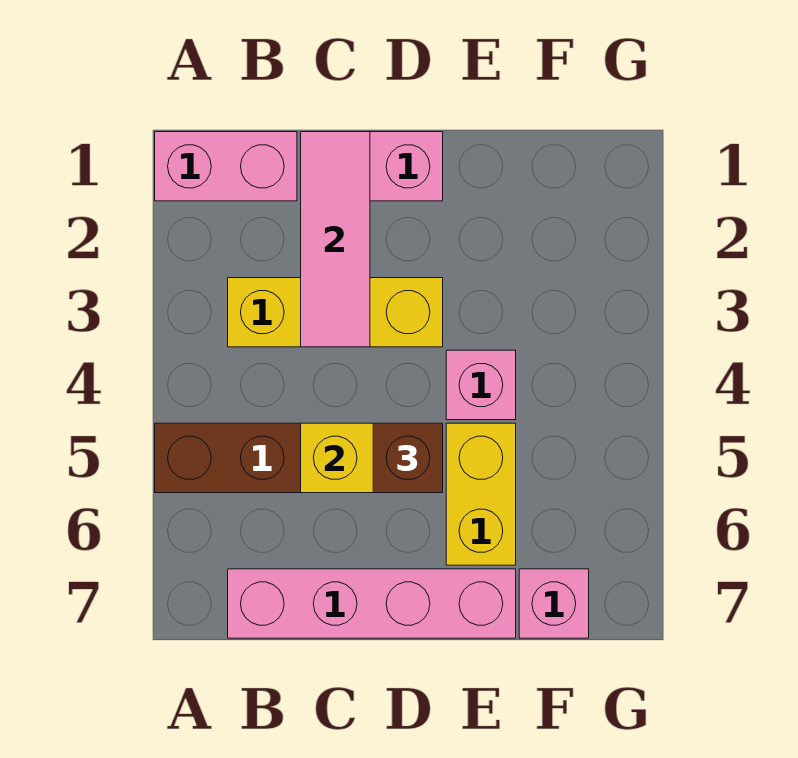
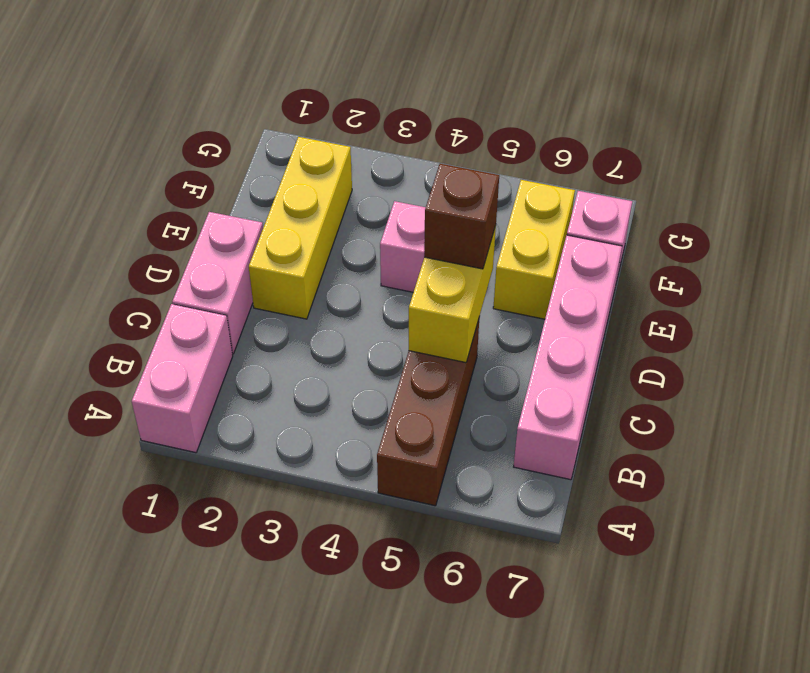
yellow brick B3:D3 level 1 -> yellow brick D2:F2 level 1
pink tile C1:C3 level 2 -> none
yellow brick E5:E6 level 1 -> yellow brick E6:F6 level 1

